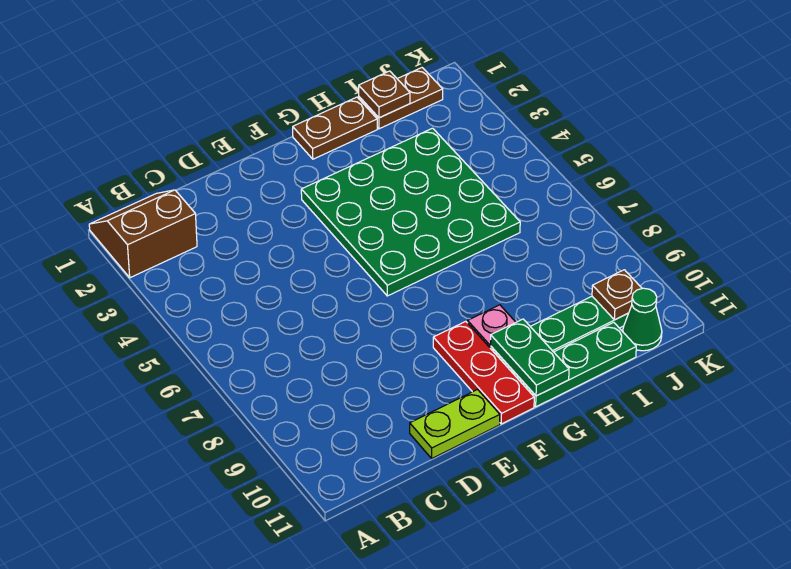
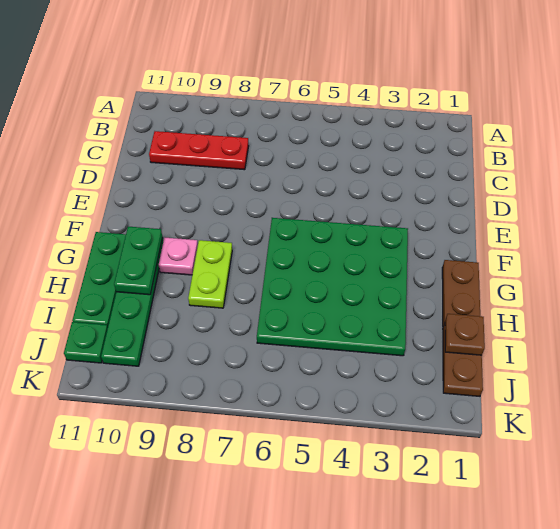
brown slope A1:B2 level 1 top 2 -> none
lime plate D11:E11 level 1 -> lime plate G8:H8 level 1
red plate F9:F11 level 1 -> red plate C8:C10 level 1
green plate G10:G11 level 2 -> green plate G10:H10 level 2
brown plate J10 level 2 -> none
green cone J11 level 1 -> green plate J11 level 1

